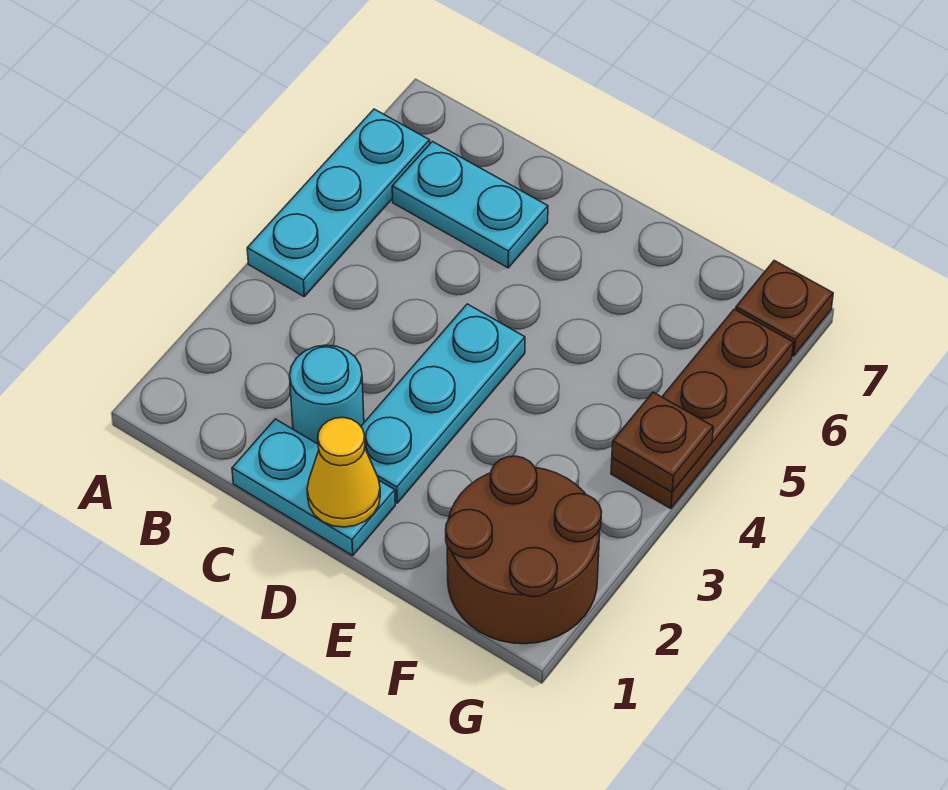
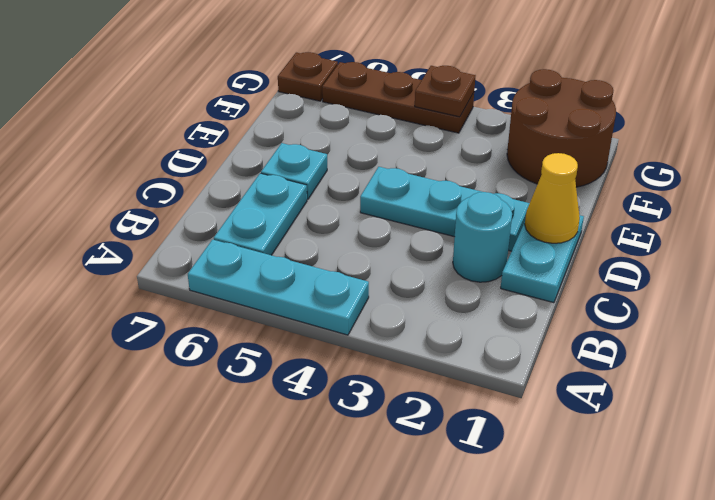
none -> cyan plate D6 level 1

